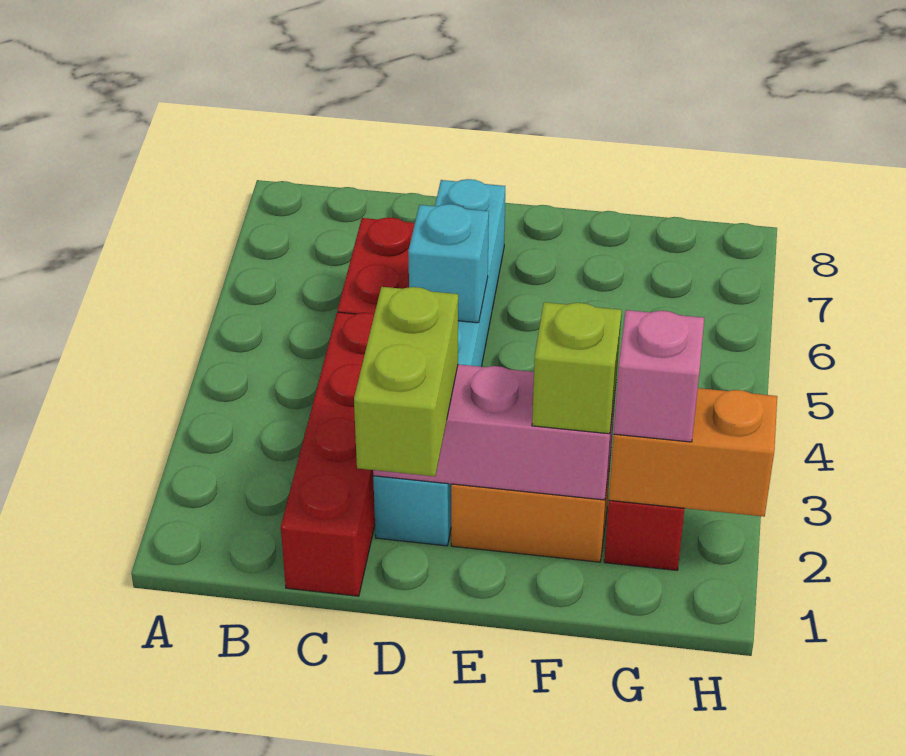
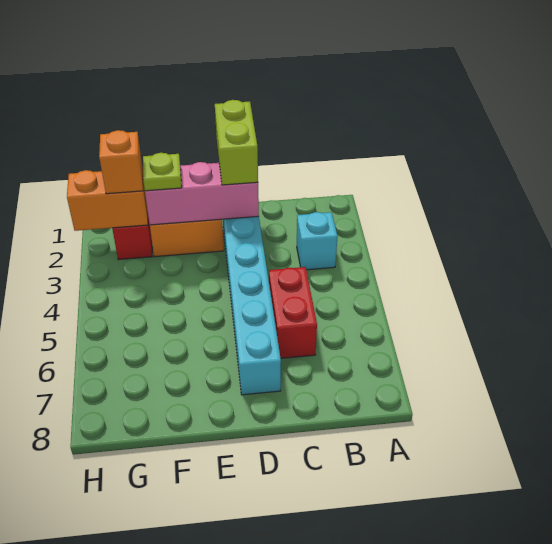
red brick C1:C4 level 1 -> none
cyan brick D5 level 2 -> cyan brick B3 level 1
lime brick F2 level 3 -> lime plate F2 level 3
pink brick G2 level 3 -> orange brick G2 level 3

